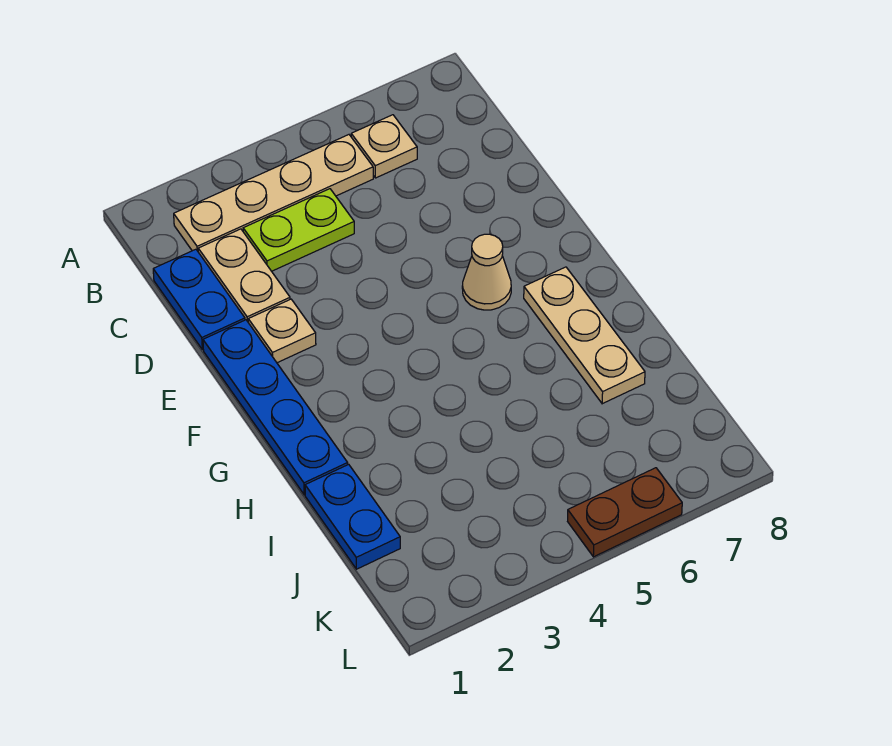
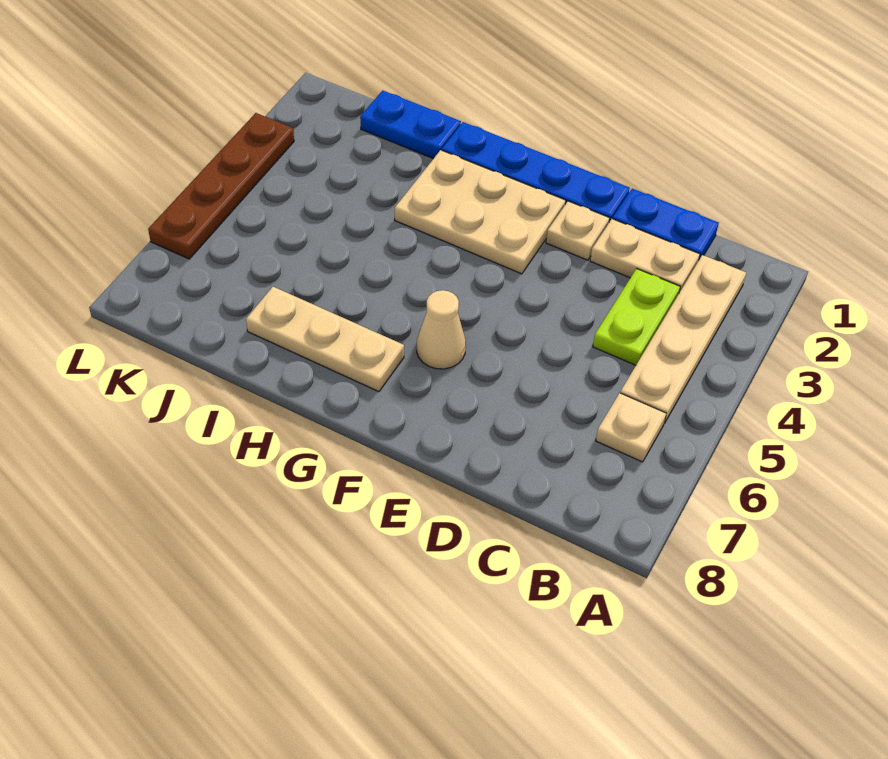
none -> tan plate F2:H3 level 1
brown plate L5:L6 level 1 -> brown plate L3:L6 level 1

